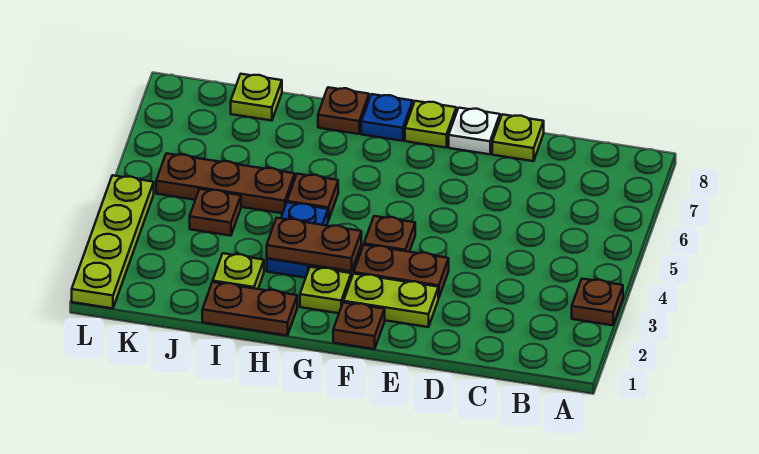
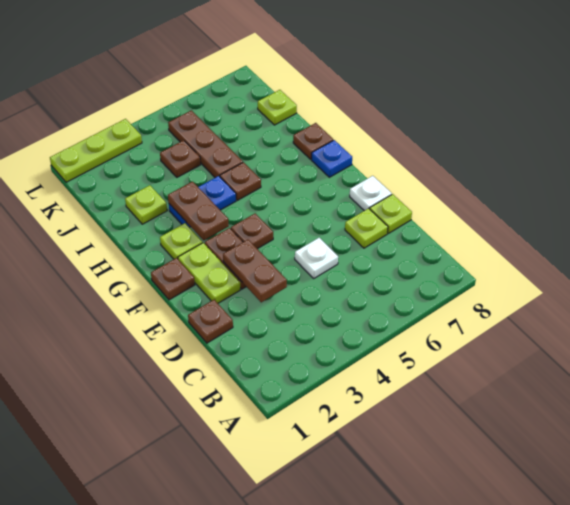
brown plate A3 level 1 -> brown plate D1 level 1
none -> white plate D5 level 1
lime plate F8 level 1 -> lime plate D7 level 1
brown plate H1:I1 level 1 -> brown plate D3:E3 level 2
lime plate L1:L4 level 1 -> lime plate L1:L3 level 1

